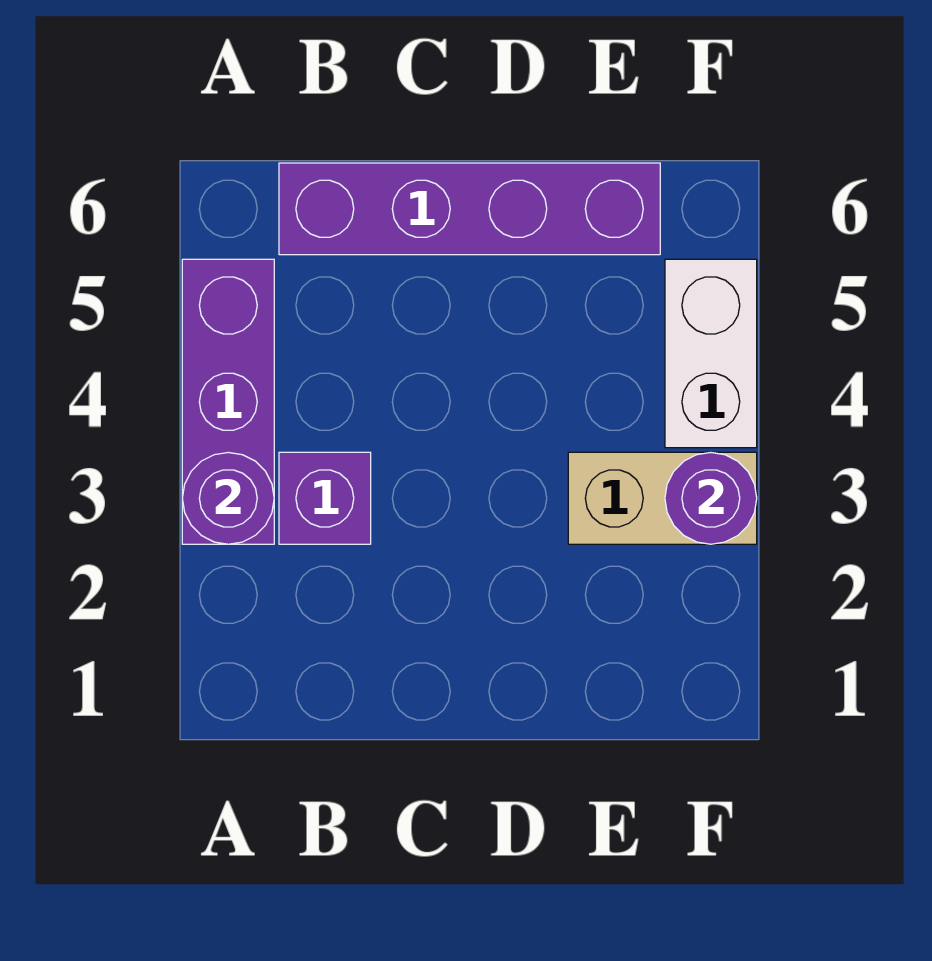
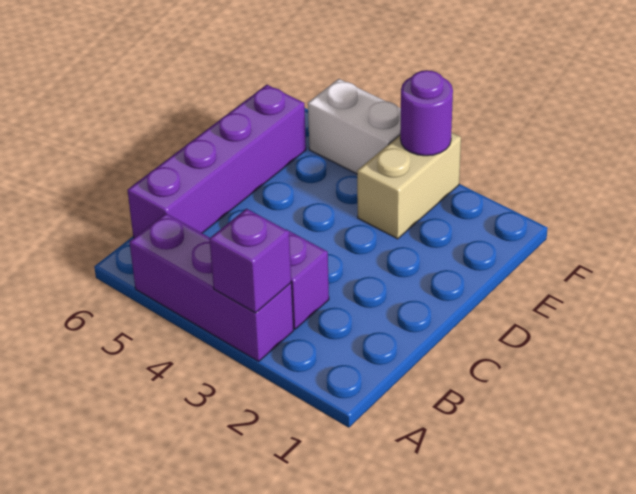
purple round brick A3 level 2 -> purple brick A3 level 2

